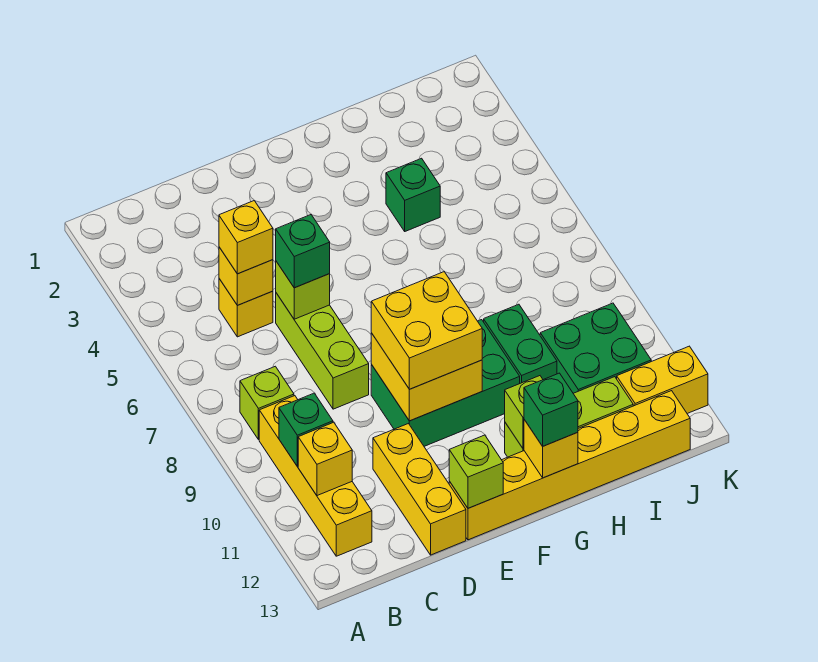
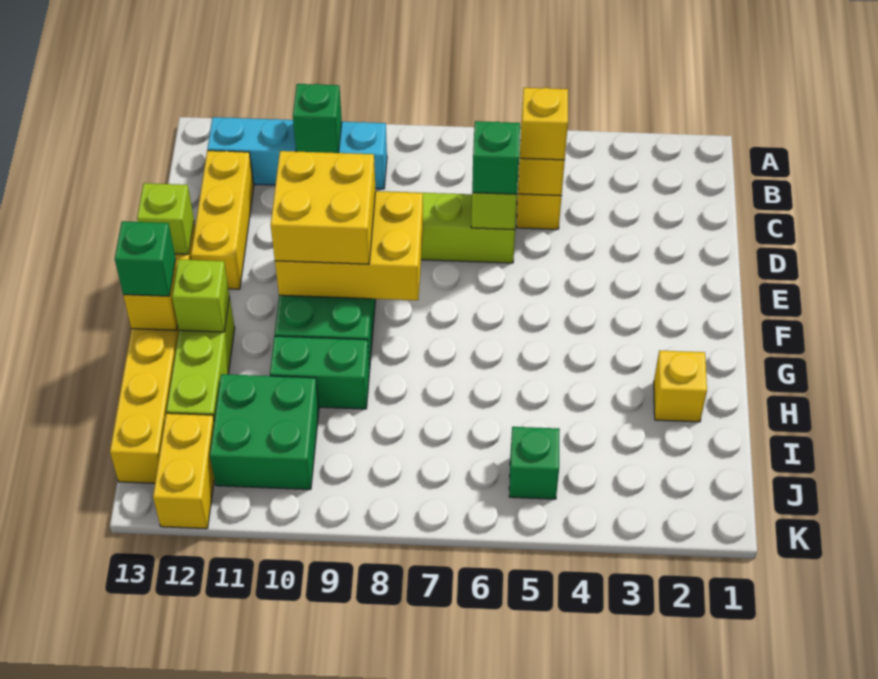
lime brick B8 level 1 -> none
yellow brick B9:B12 level 1 -> cyan brick B9:B12 level 1
yellow brick B11 level 2 -> yellow brick H2 level 1
yellow brick D11:D13 level 1 -> yellow brick C12:E12 level 1
yellow brick E9:F10 level 2 -> yellow brick E8:F10 level 2
green brick H4 level 1 -> green brick J5 level 1

